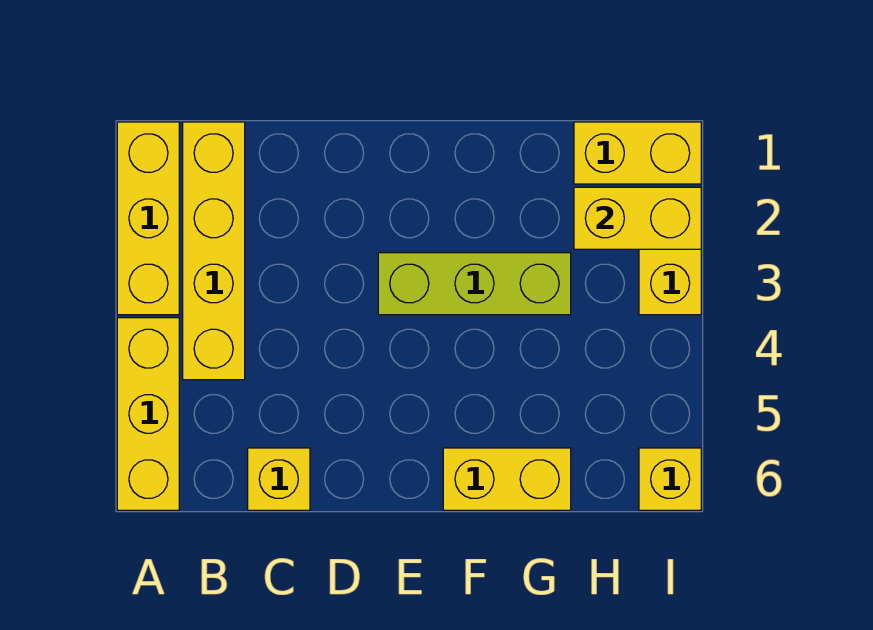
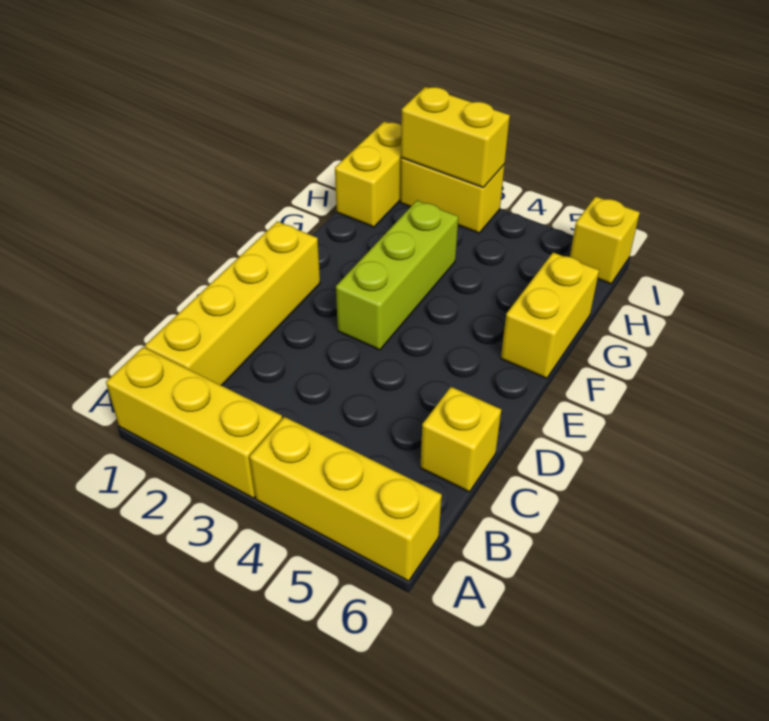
yellow brick B1:B4 level 1 -> yellow brick B1:E1 level 1
yellow brick H2:I2 level 2 -> yellow brick I2:I3 level 2

